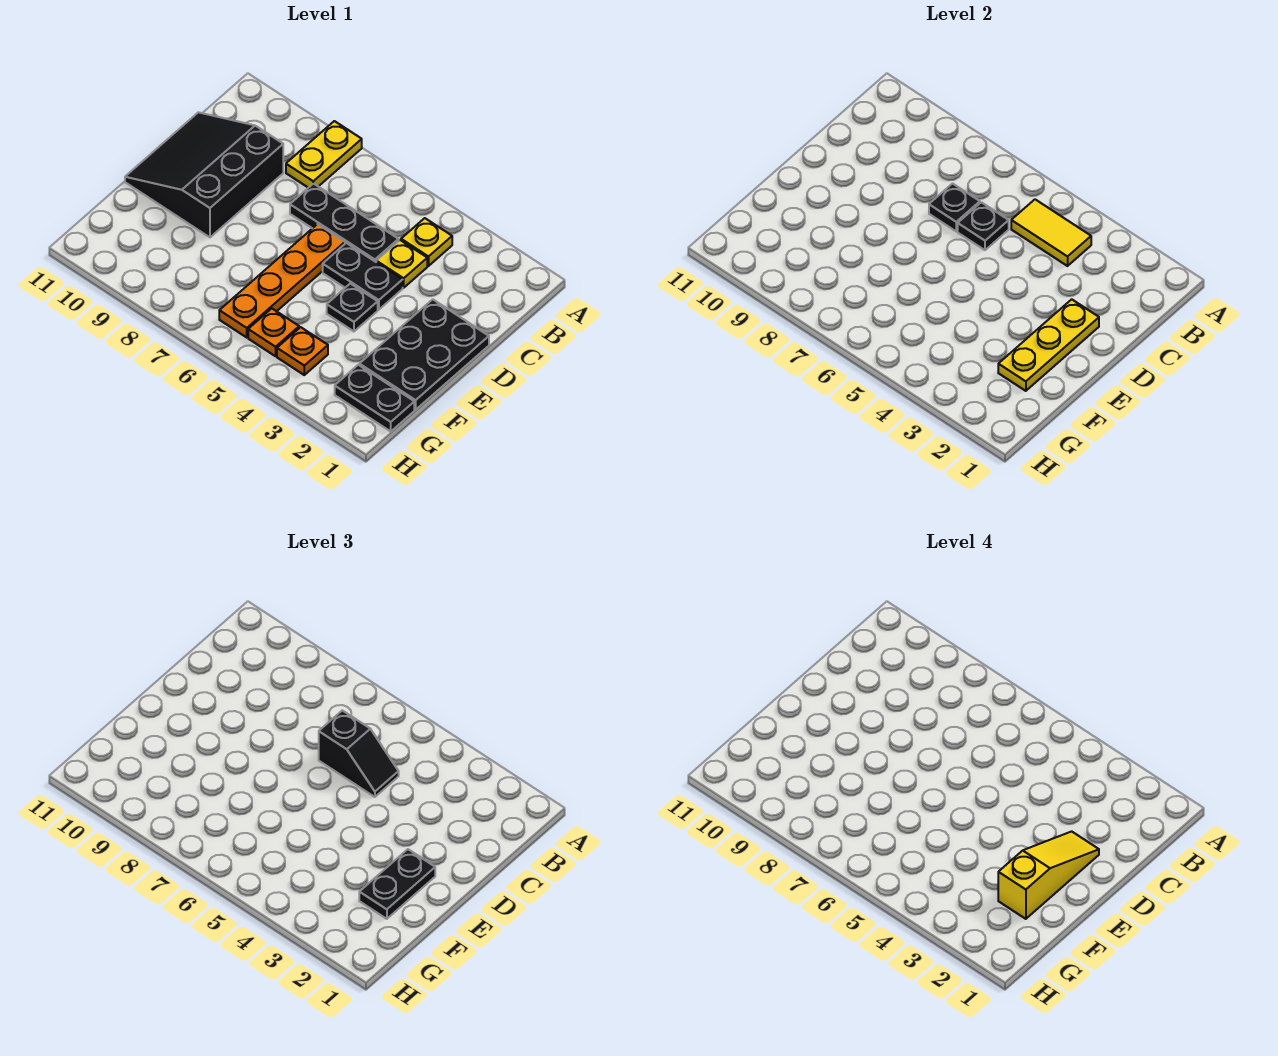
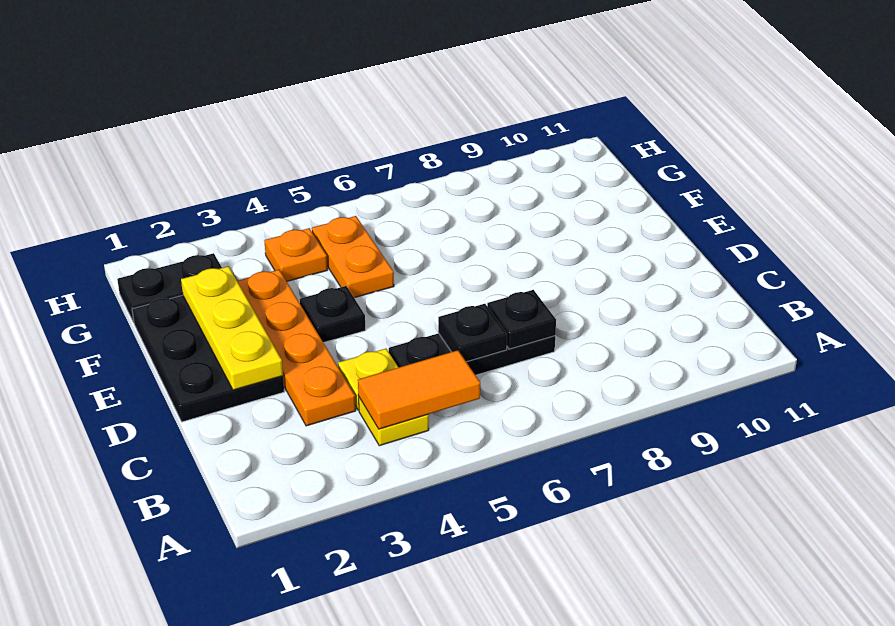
yellow plate A8:B8 level 1 -> none
yellow tile B4:B5 level 2 -> orange tile B4:B5 level 2
black slope C5:C6 level 3 top 6 -> none
black slope C9:E11 level 1 top 9 -> none
yellow slope D2:F2 level 4 top F -> none
black plate D4:D5 level 1 -> none
orange plate D6:G6 level 1 -> orange plate C3:F3 level 1
black plate E2:F2 level 3 -> none
orange plate G5 level 1 -> orange plate F5:G5 level 1

